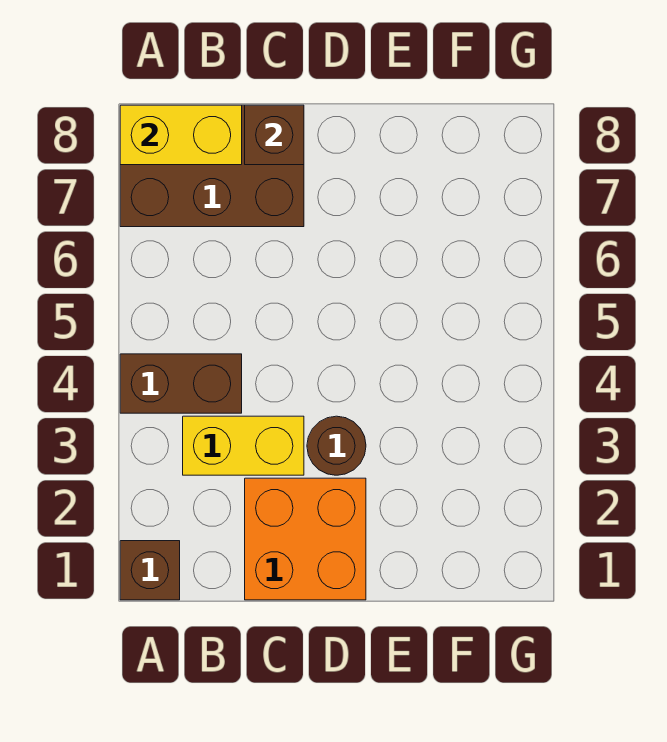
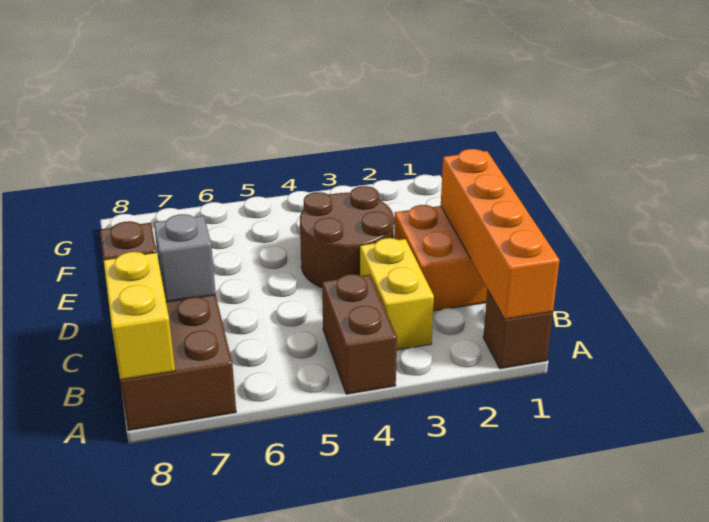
none -> orange brick A1:D1 level 2
none -> grey brick C7 level 2
brown round brick D3 level 1 -> brown round brick D3:E4 level 1

